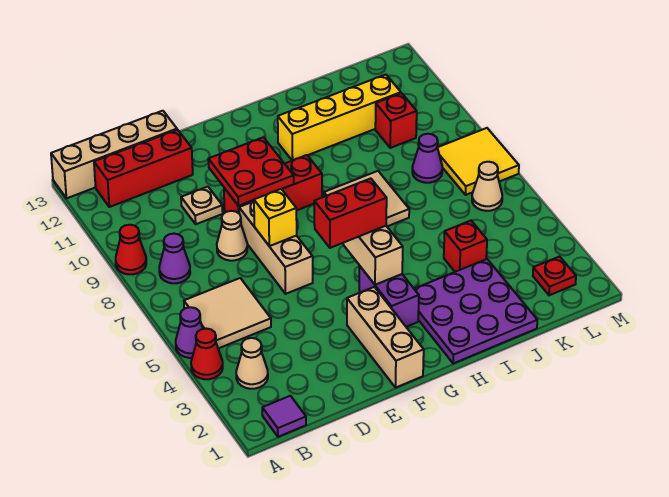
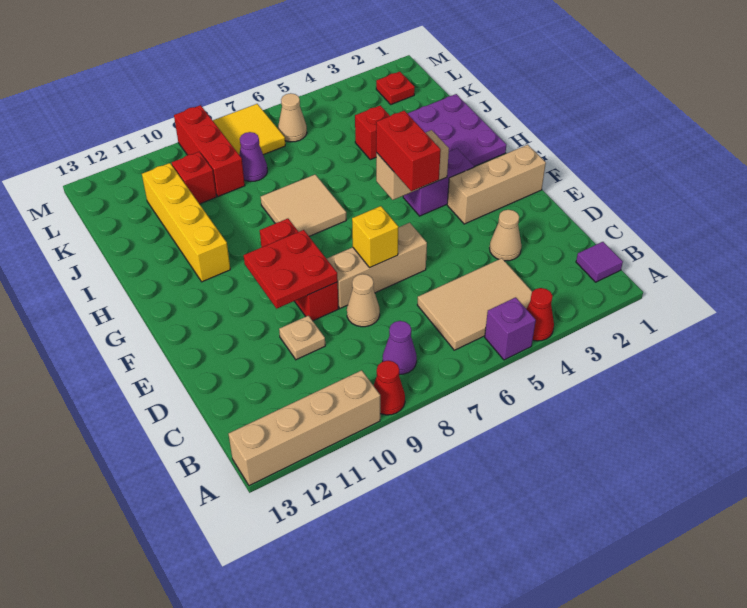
purple cone A5 level 1 -> purple brick A5 level 1
tan brick A13:D13 level 1 -> tan brick A10:A13 level 1
tan cone B3 level 1 -> tan cone D3 level 1
tan tile B5:C6 level 1 -> tan tile B4:C6 level 1
red brick B12:D12 level 1 -> red brick K9:M9 level 1

